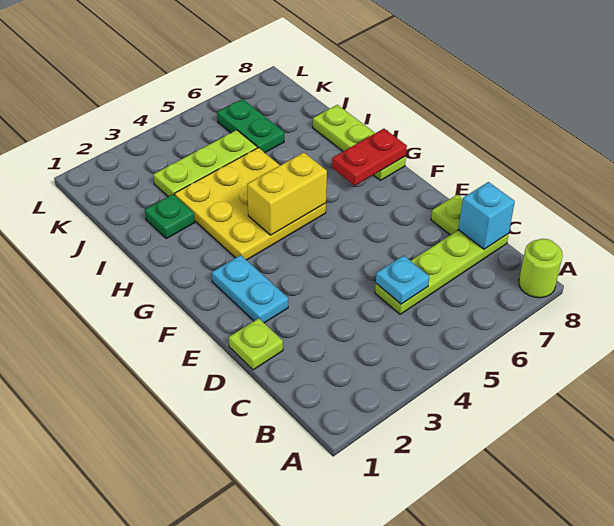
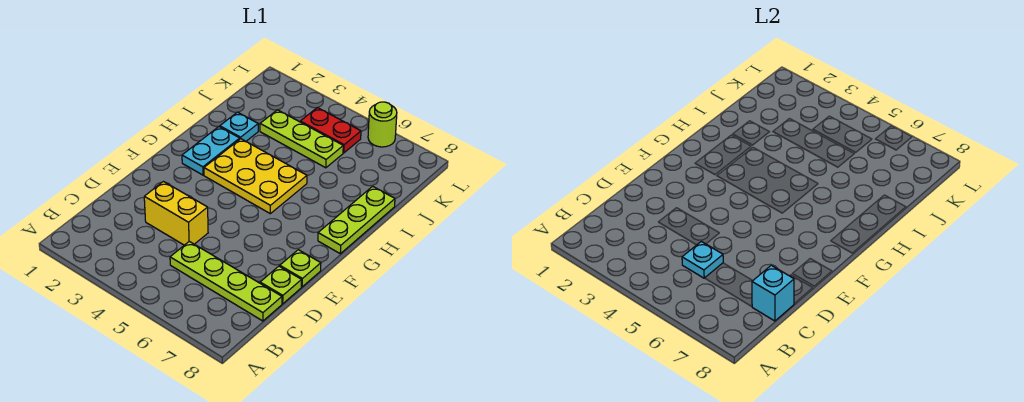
lime round brick A8 level 1 -> lime round brick L6 level 1
lime plate D1 level 1 -> lime plate E8 level 1
cyan plate E2:F2 level 1 -> cyan plate G2:H2 level 1
yellow plate G3:I5 level 1 -> yellow plate G3:H5 level 1
yellow brick G4:G5 level 2 -> yellow brick D3:D4 level 1
red plate G7:G8 level 2 -> red plate K4:K5 level 1
green plate I2 level 1 -> cyan plate I2 level 1
green plate J6:K6 level 1 -> none

